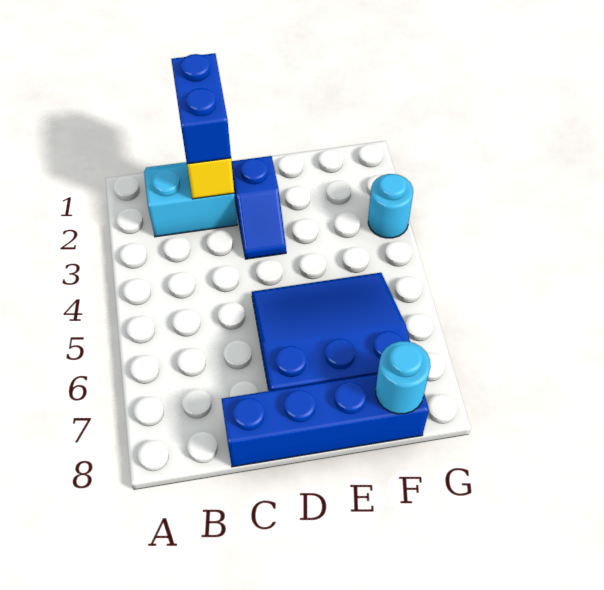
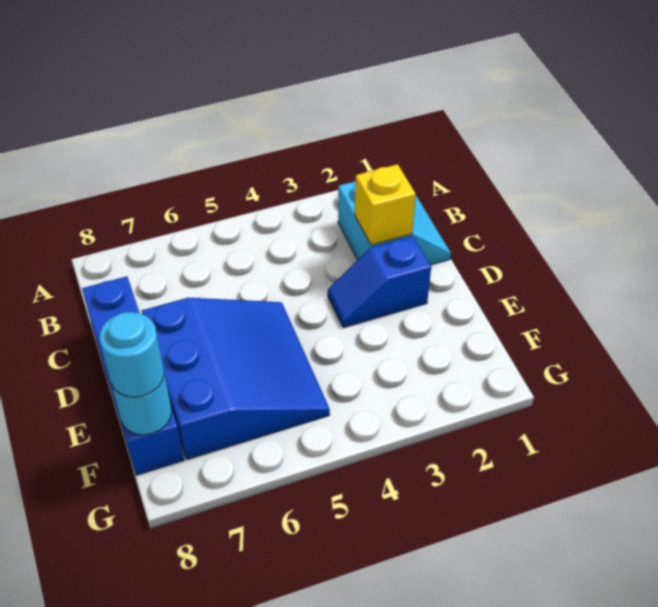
blue brick C1:C2 level 3 -> none
cyan round brick G3 level 1 -> cyan round brick F8 level 3

